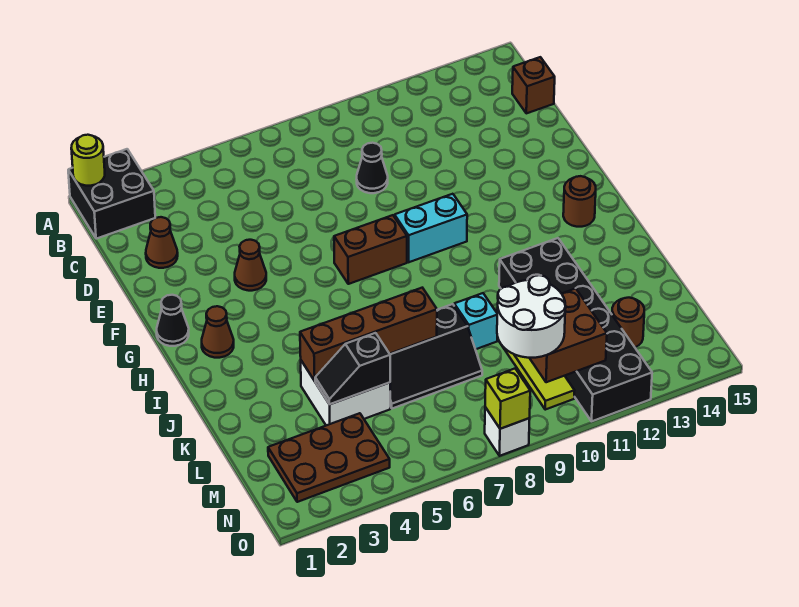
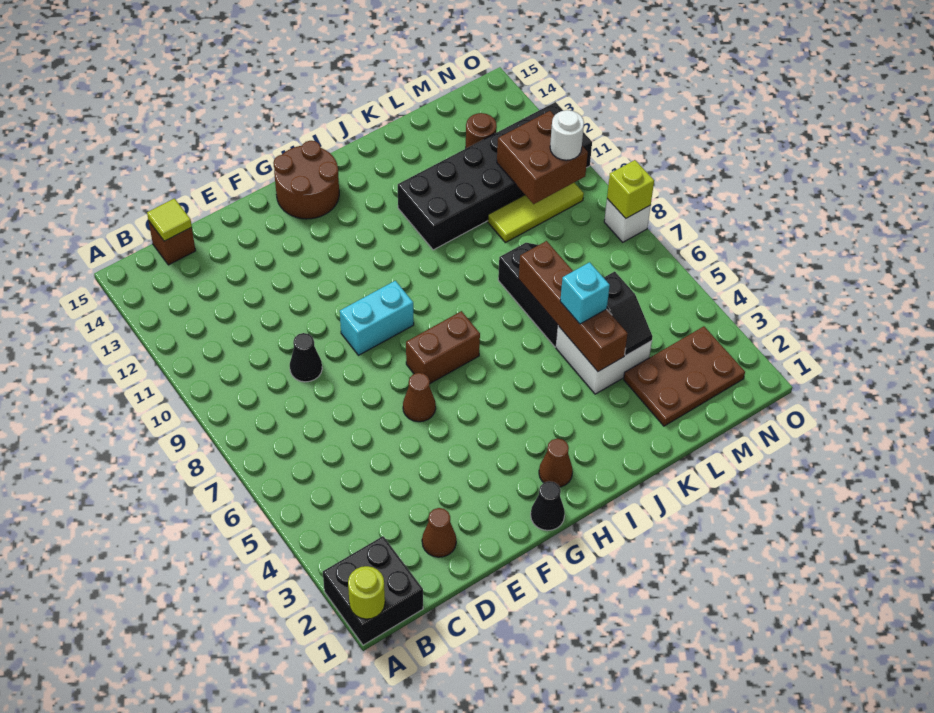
none -> lime tile C15 level 2
brown cone F4 level 1 -> brown cone F6 level 1
brown brick G7:G8 level 1 -> brown brick G7:H7 level 1
cyan brick G9:G10 level 1 -> cyan brick F9:G9 level 1
brown round brick H14 level 1 -> brown round brick G14:H15 level 1
cyan brick K9 level 1 -> cyan brick K5 level 3
brown plate M2:N4 level 1 -> brown plate L2:N3 level 1
white round brick M9:N10 level 3 -> white round brick N10 level 3

